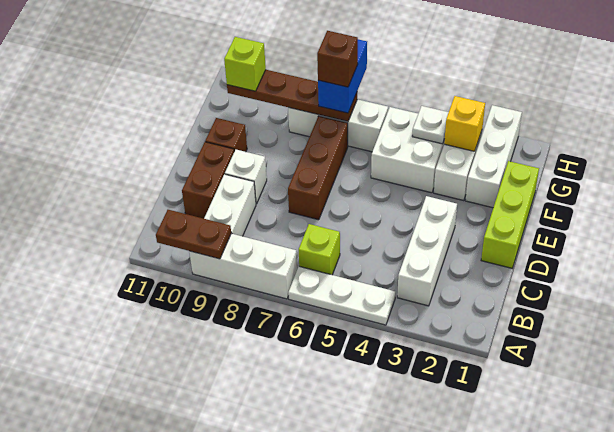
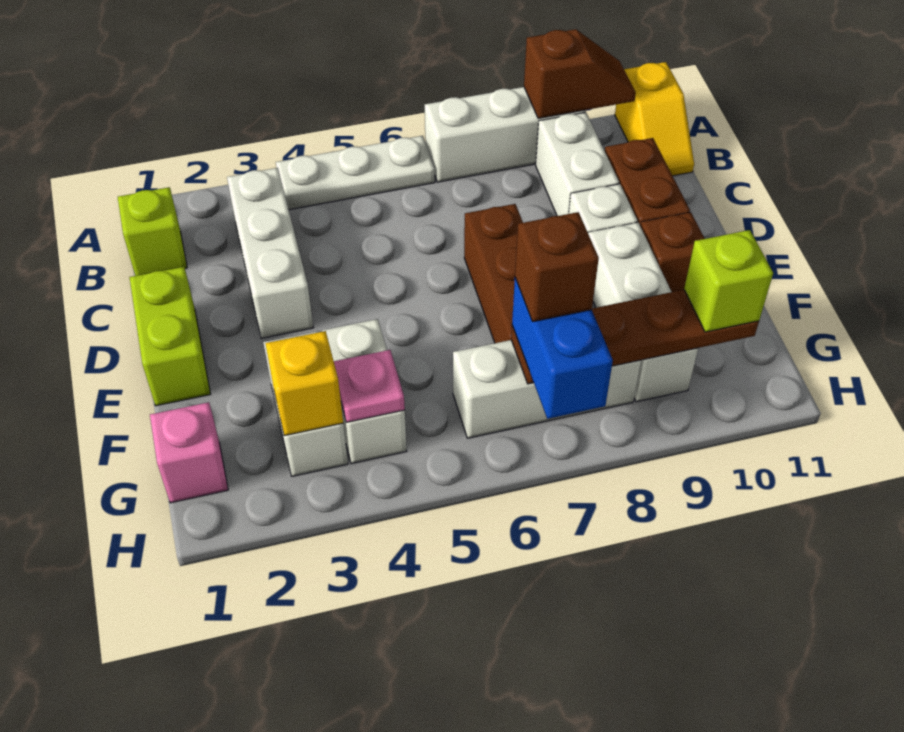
brown plate A9:A10 level 2 -> brown slope A9:A10 level 2 top 9
none -> yellow slope A11:B11 level 1 top A
lime brick B6 level 1 -> lime brick B1 level 1
lime brick D1:F1 level 1 -> lime brick D1:E1 level 1
white brick F2:H2 level 1 -> white brick E9:G9 level 1
white brick F4:G5 level 1 -> white brick F4:G4 level 1
none -> pink brick G1 level 1
white plate G4 level 2 -> pink plate G4 level 2

